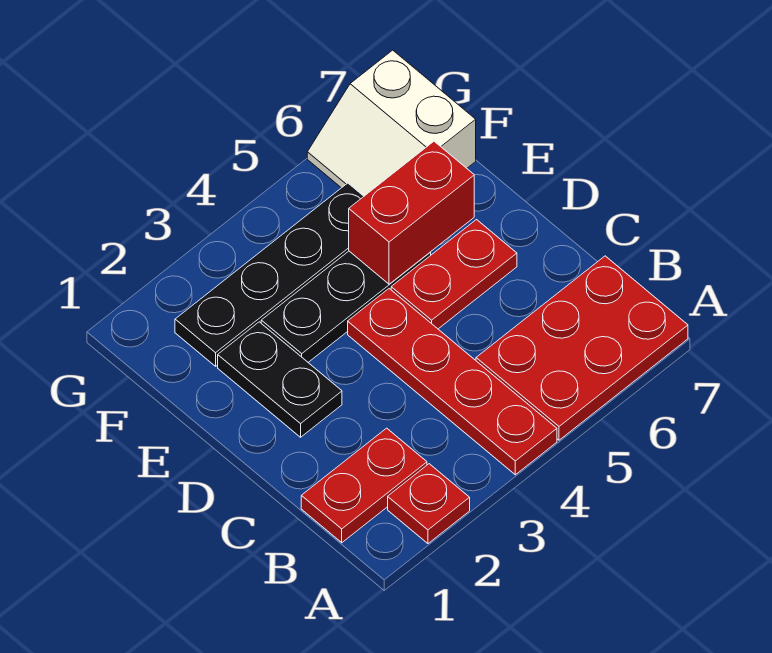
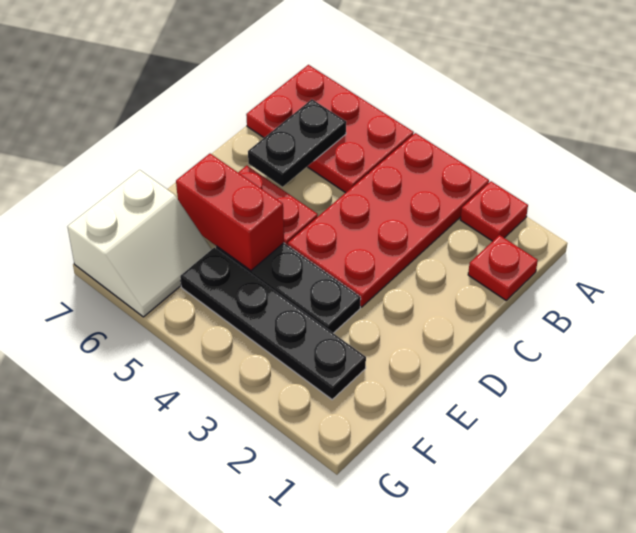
red plate A4:D4 level 1 -> red plate A3:D4 level 1
red plate B1:B2 level 1 -> red plate B1 level 1
black plate D2:E2 level 1 -> black plate B6:C6 level 2

